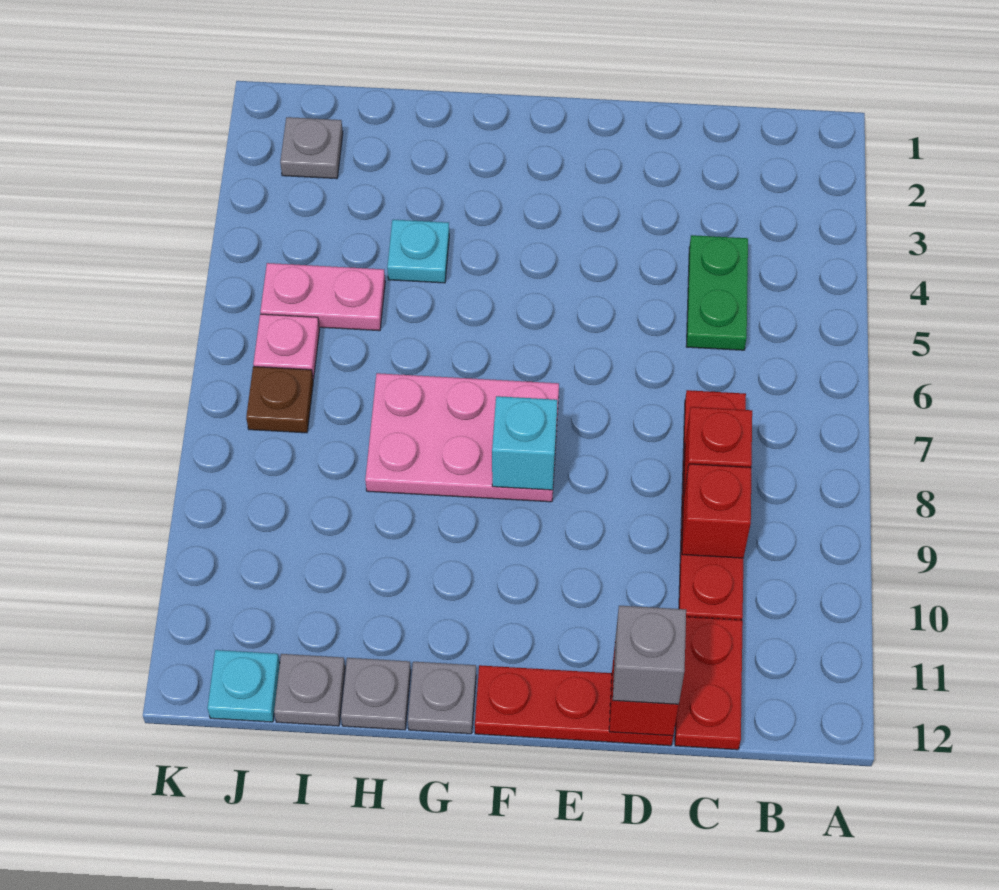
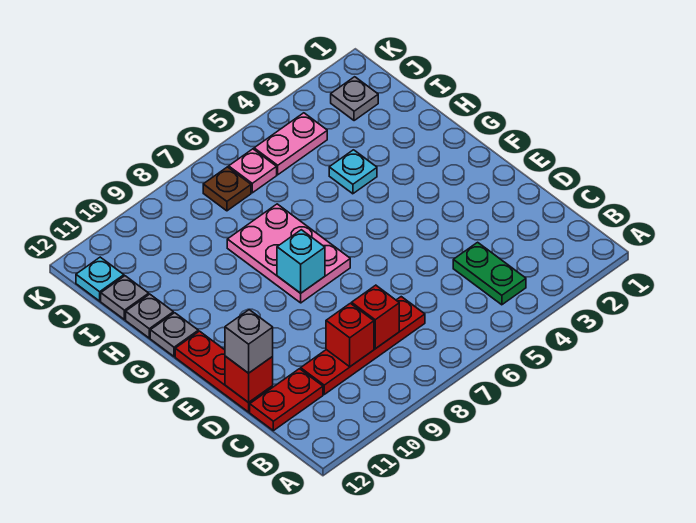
green plate C4:C5 level 1 -> green plate B4:C4 level 1
pink plate I5:J5 level 1 -> pink plate J4:J5 level 1

